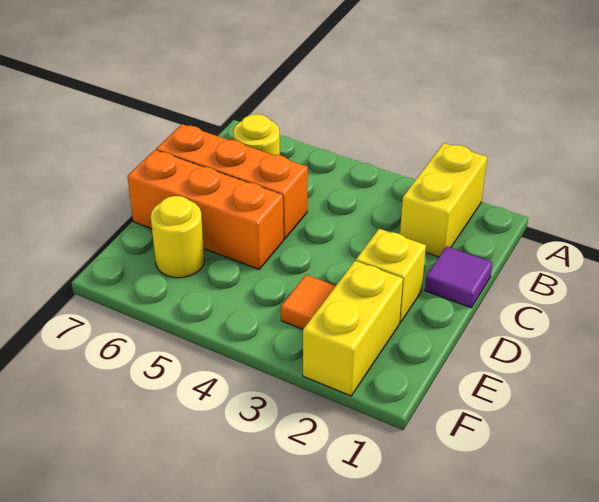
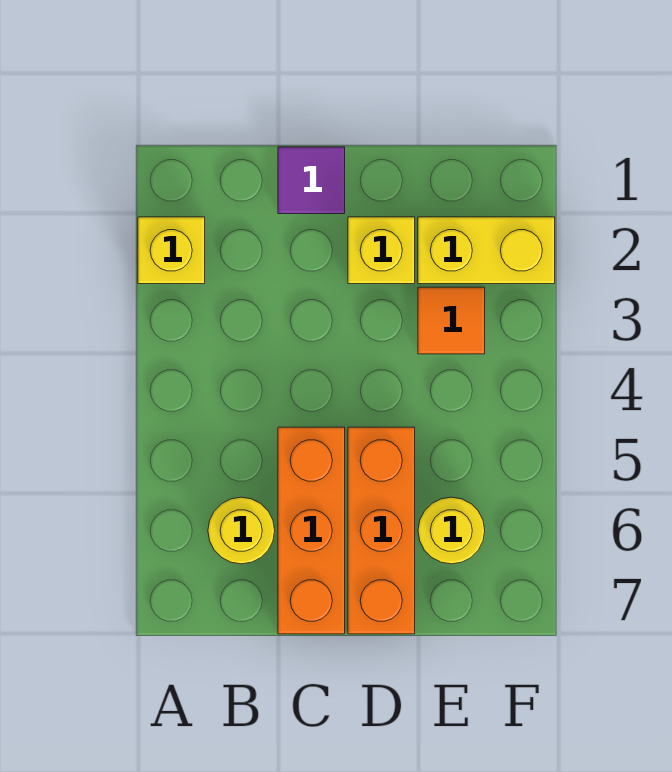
yellow brick A2:B2 level 1 -> yellow brick A2 level 1

